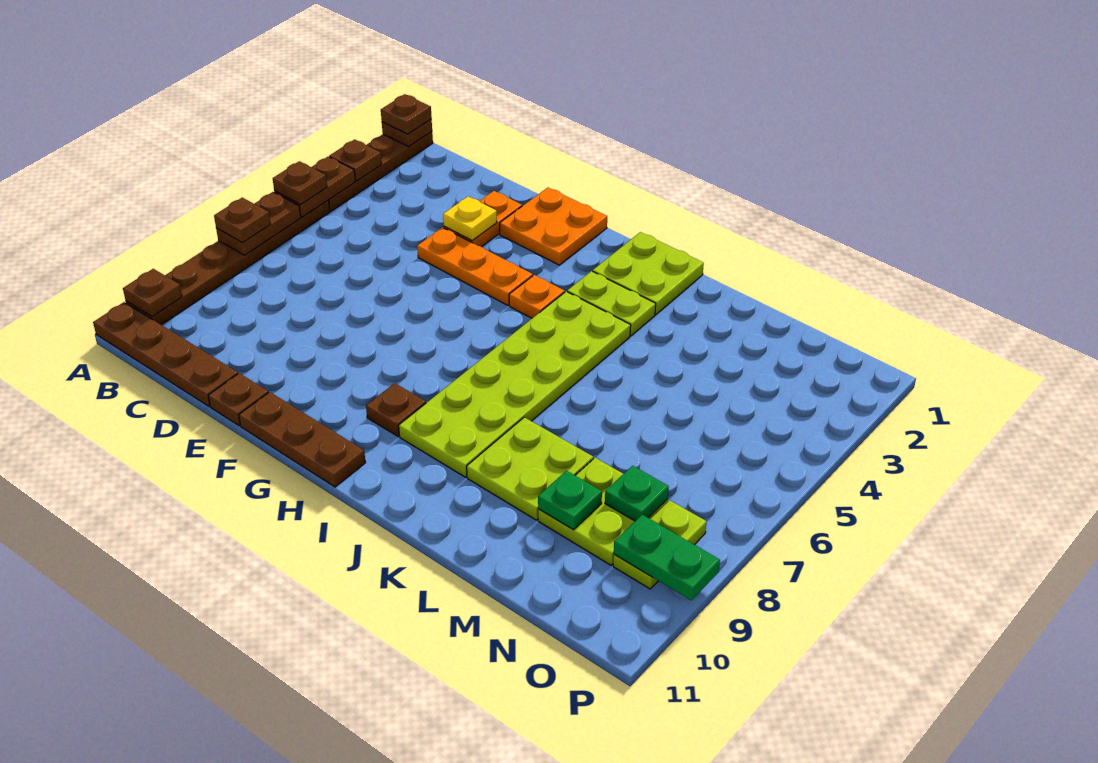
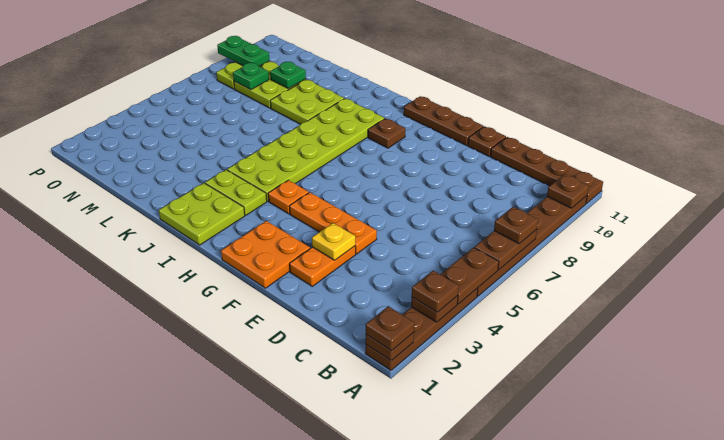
brown plate A5 level 3 -> brown plate A3 level 3

